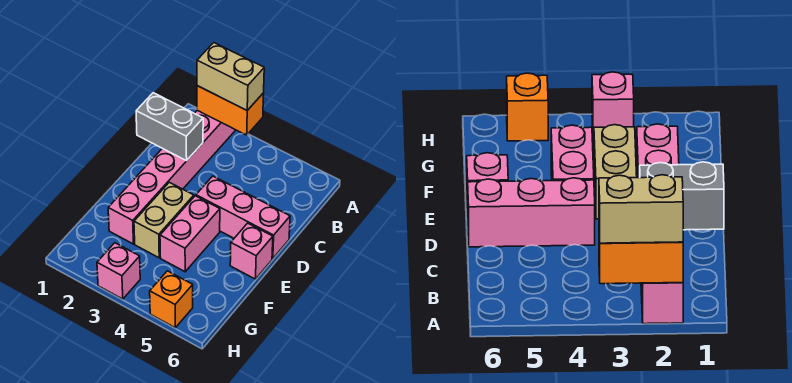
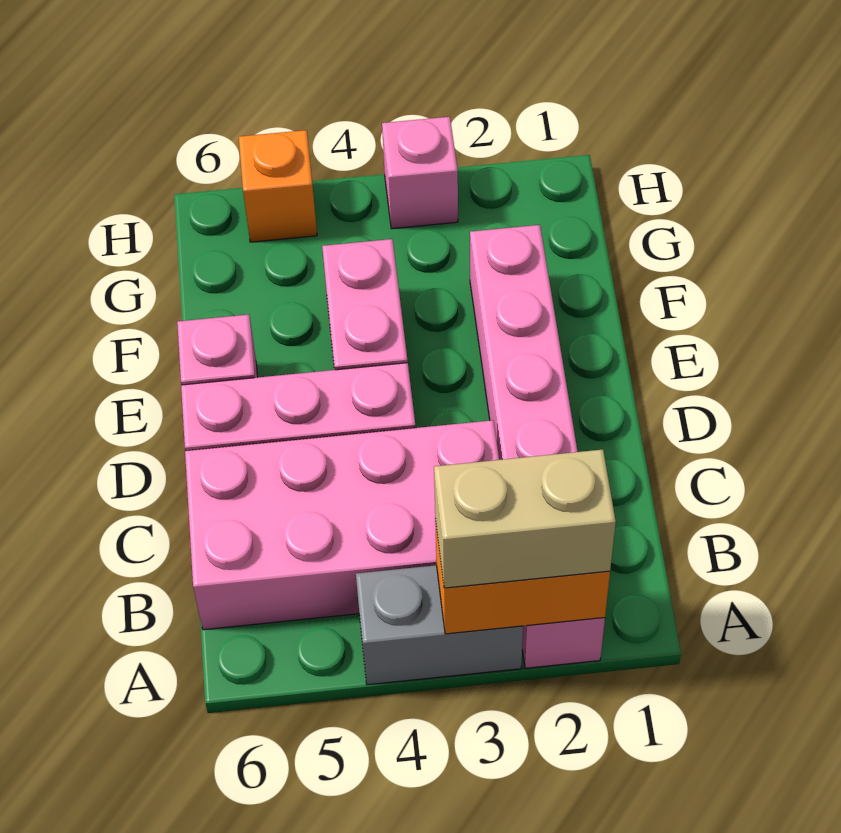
none -> pink brick B3:C6 level 1
grey brick C1:C2 level 2 -> grey brick A3:A4 level 1
tan brick E3:F3 level 1 -> none

